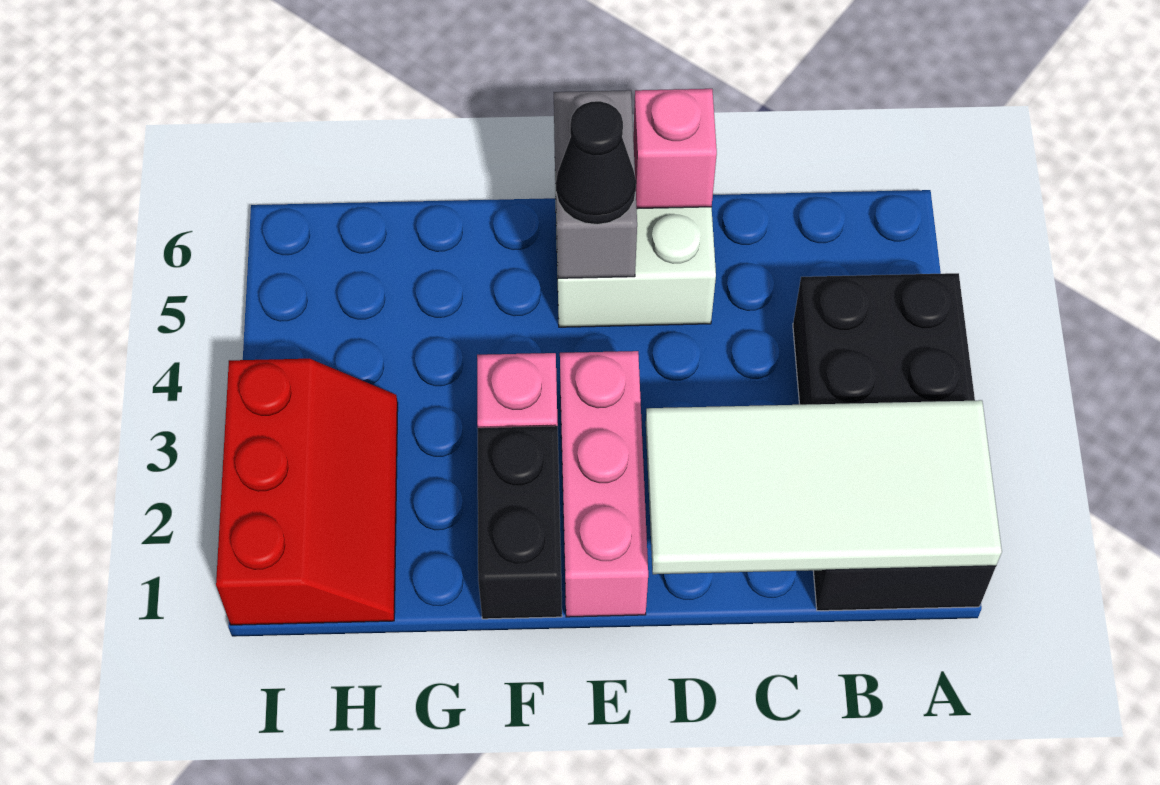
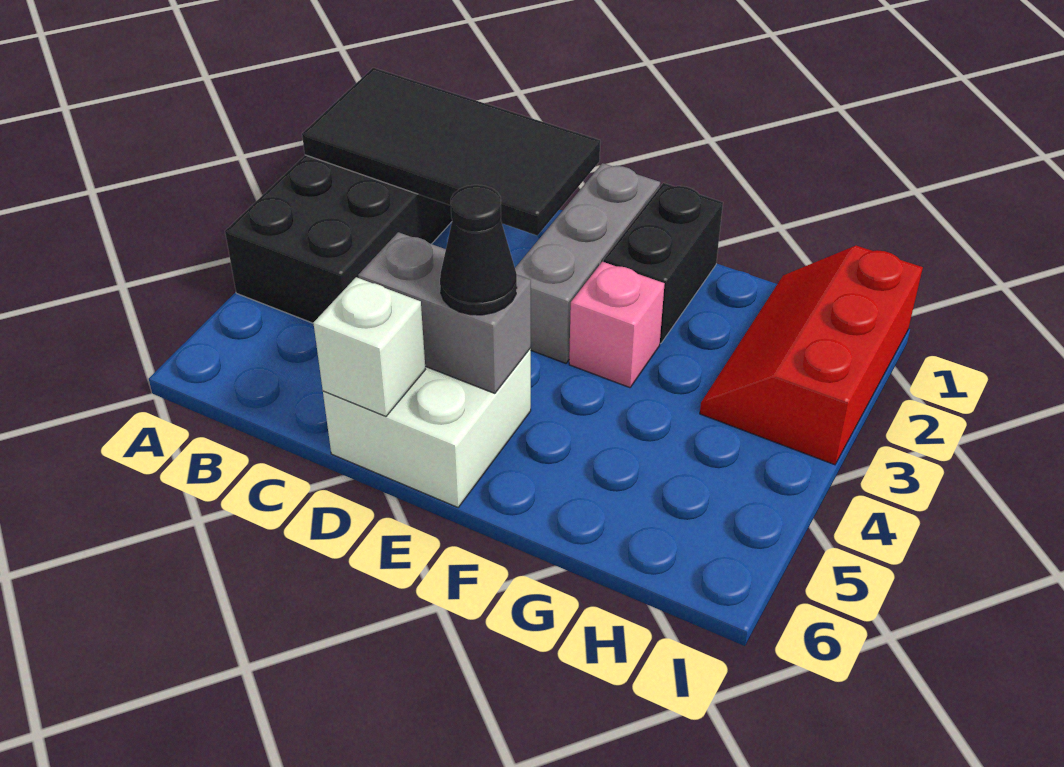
white tile A1:D2 level 2 -> black tile A1:D2 level 2
pink brick D6 level 2 -> white brick D6 level 2
pink brick E1:E3 level 1 -> grey brick E1:E3 level 1
grey brick E5:E6 level 2 -> grey brick D5:E5 level 2

